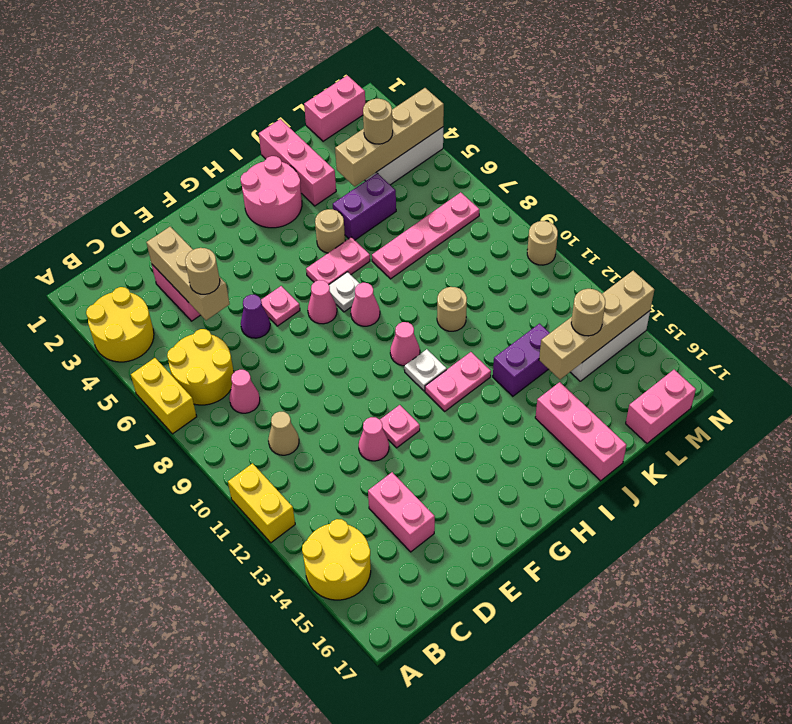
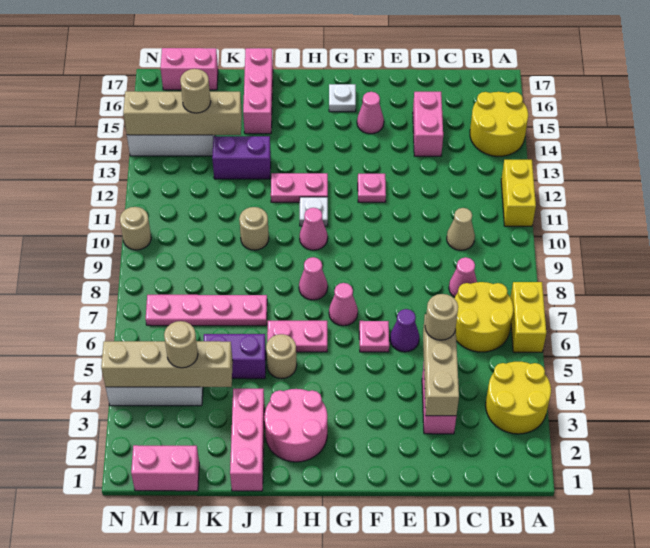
pink cone E12 level 1 -> pink cone F15 level 1
white plate H7 level 1 -> white plate G16 level 1

